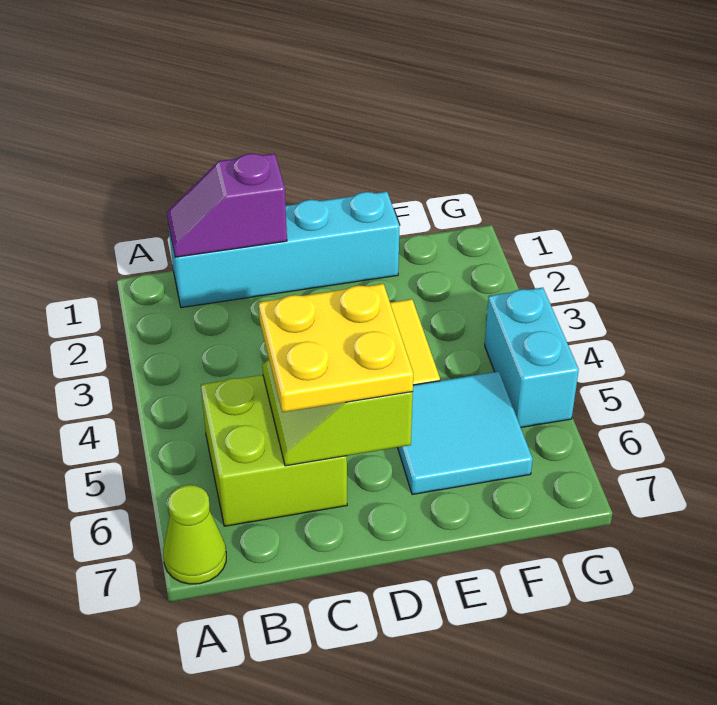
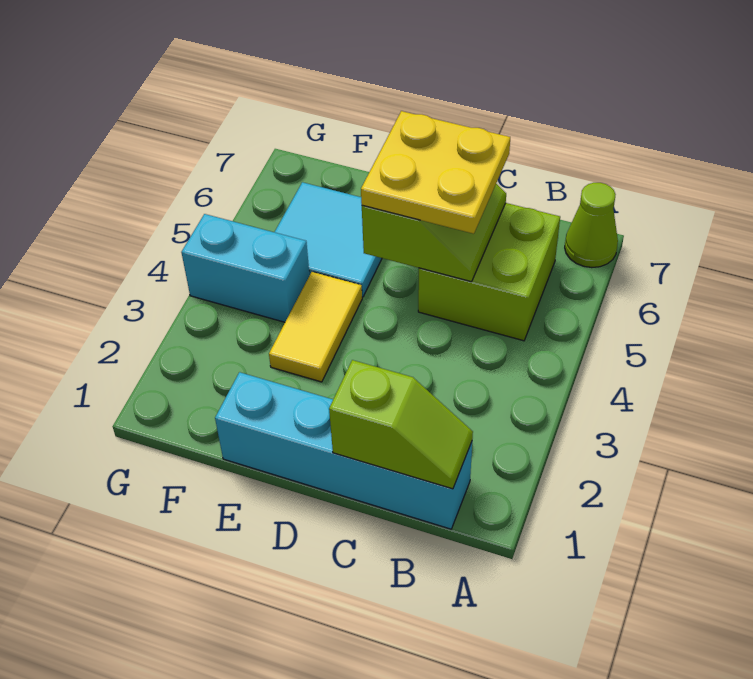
purple slope B1:C1 level 2 top C -> lime slope B1:C1 level 2 top C
cyan brick G4:G5 level 1 -> cyan brick F4:G4 level 1

